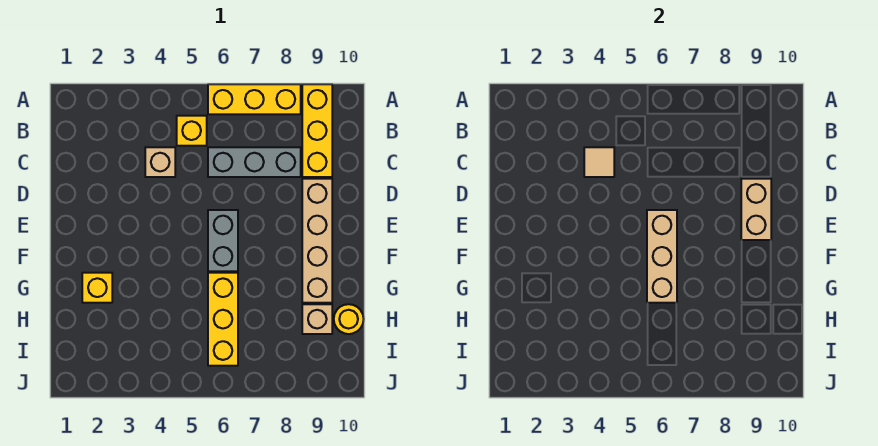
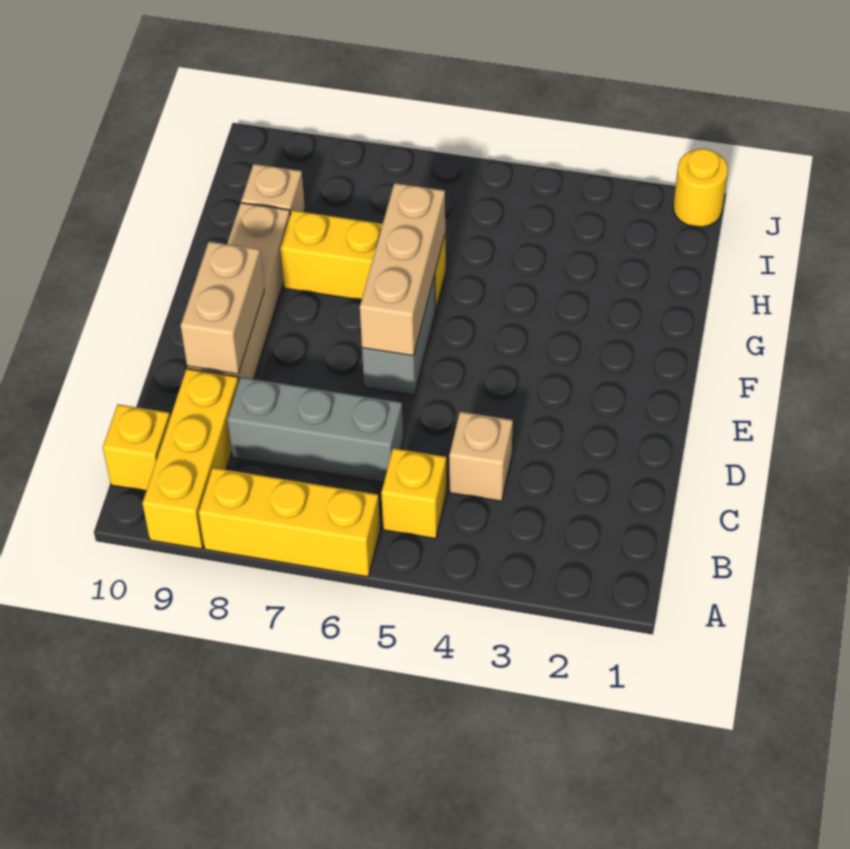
tan tile C4 level 2 -> none
yellow brick G2 level 1 -> yellow brick B10 level 1
yellow brick G6:I6 level 1 -> yellow brick G6:G8 level 1
yellow round brick H10 level 1 -> yellow round brick J1 level 1

